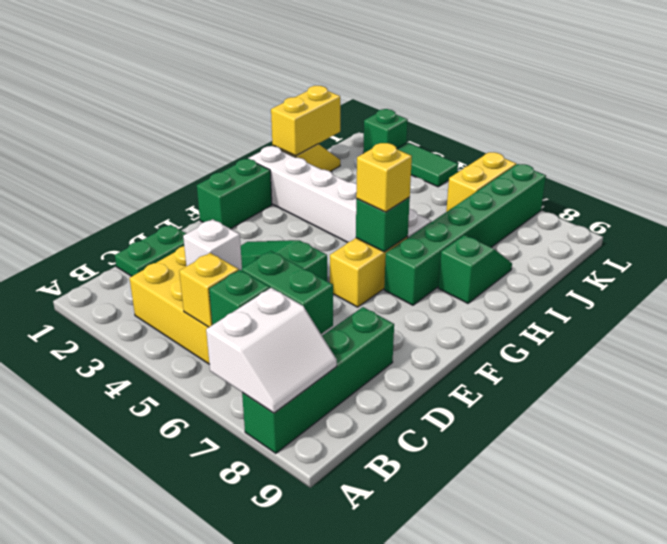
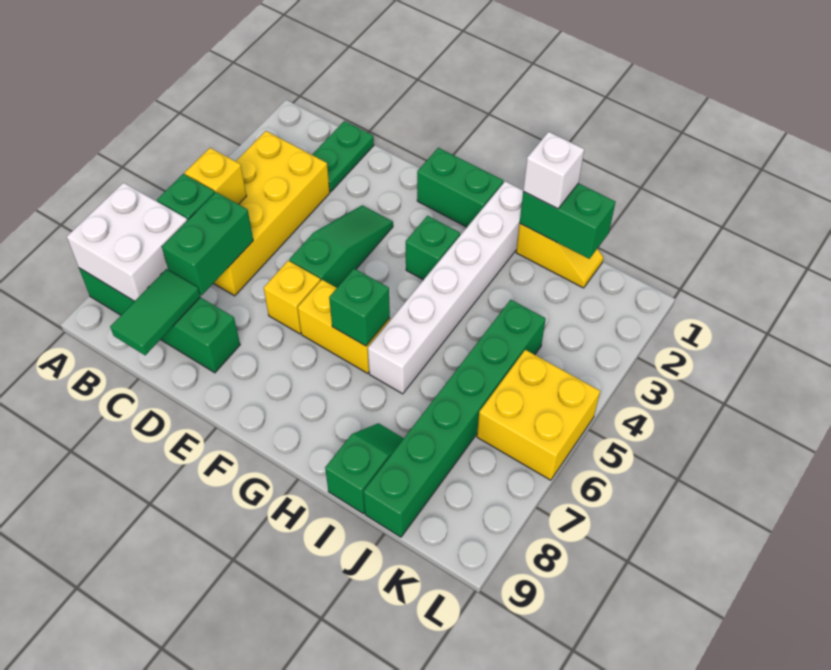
white slope A7:B8 level 2 top 7 -> white brick A7:B8 level 2
green plate C1:D1 level 1 -> green plate C1:C2 level 1
white brick C4 level 2 -> white brick I1 level 3
yellow brick G6 level 3 -> yellow brick E6 level 1
green brick G7:L7 level 1 -> green brick J4:J9 level 1
green slope H8:I8 level 1 top H -> green slope I8:I9 level 1 top 9
yellow brick I1:J1 level 2 -> green brick I1:J1 level 2
yellow brick K6:L6 level 1 -> yellow brick K5:L6 level 1
green brick L2 level 1 -> green brick G3 level 1
green tile L3:L4 level 1 -> green tile C8:C9 level 2

